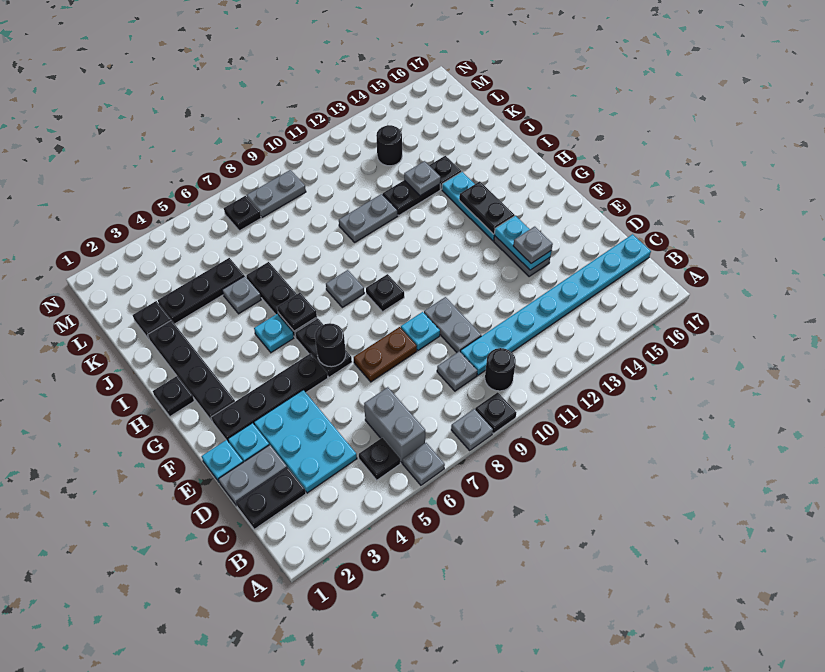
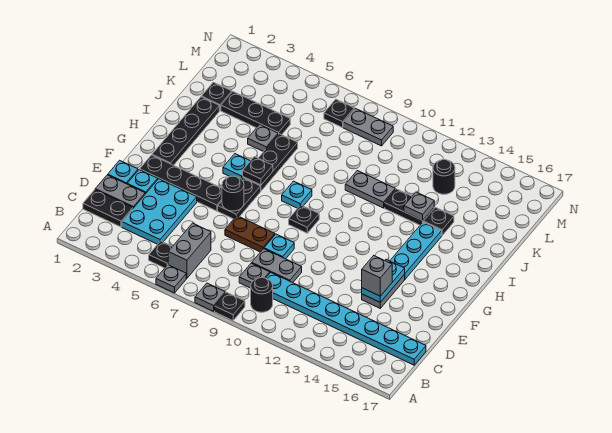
grey plate D10:E10 level 1 -> grey plate D9:D10 level 1
grey plate E14 level 3 -> grey brick E14 level 3
black plate G14:H14 level 2 -> none
black plate H1 level 1 -> none
grey plate H8 level 1 -> cyan plate H8 level 1

